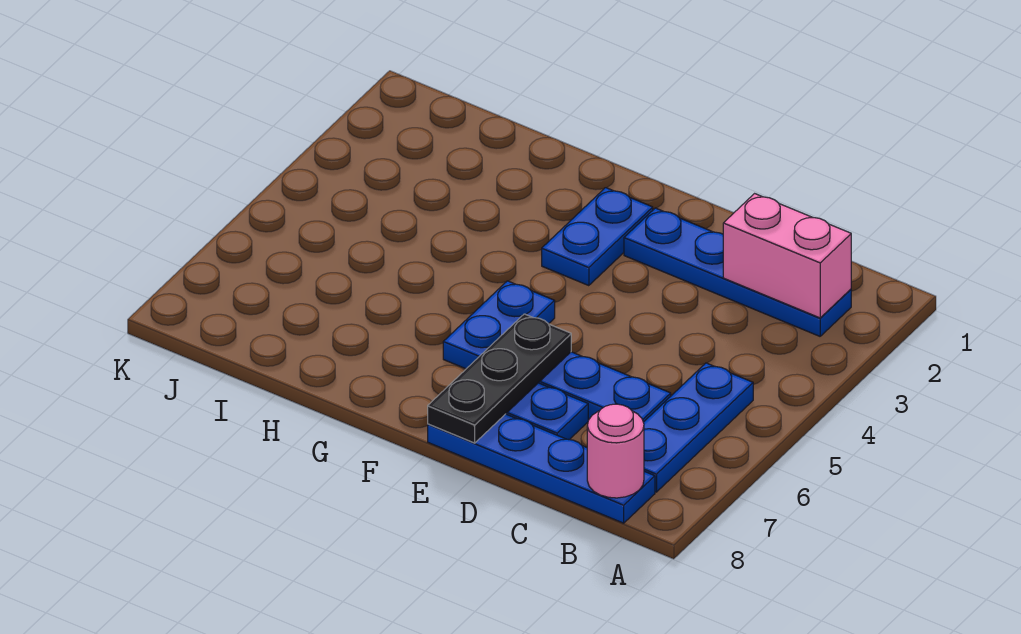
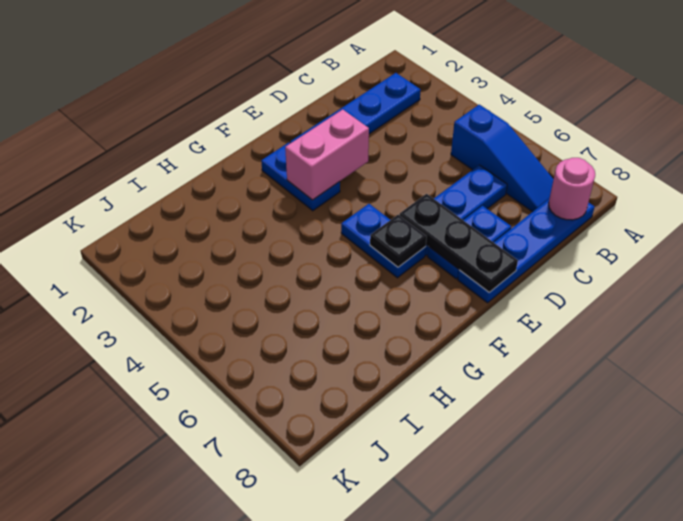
pink brick B2:C2 level 2 -> pink brick E3:F3 level 2
blue plate B5:B7 level 1 -> blue slope B5:B7 level 1 top 5
none -> black plate F6 level 2

